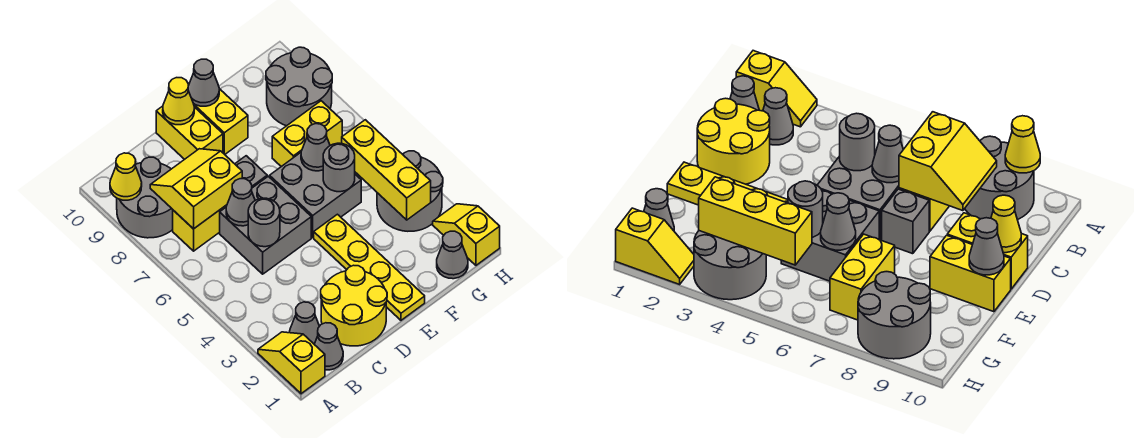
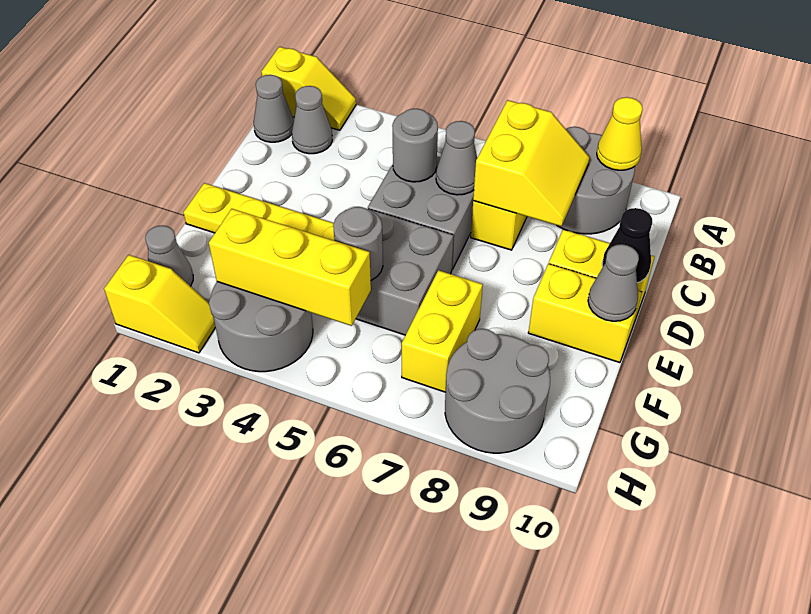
yellow round brick C1:D2 level 1 -> none
grey brick D7 level 1 -> none
yellow cone D10 level 2 -> black cone D10 level 2
grey cone F6 level 2 -> none

